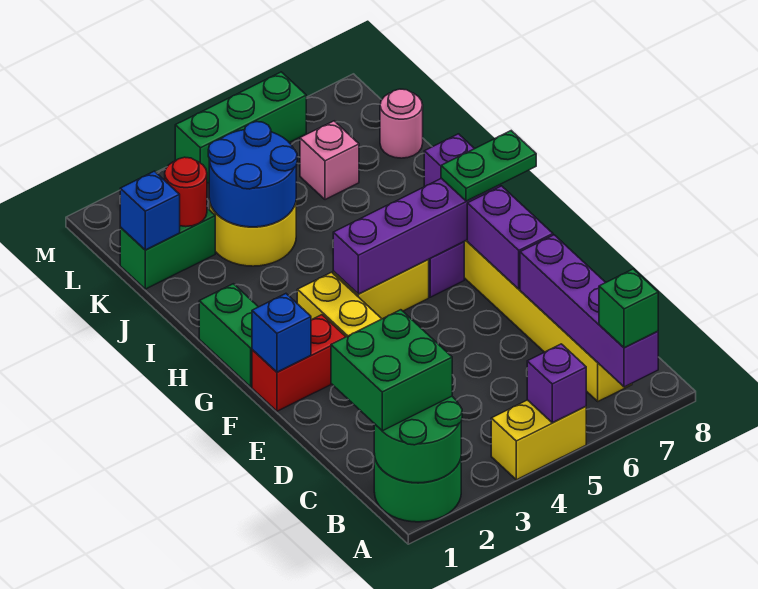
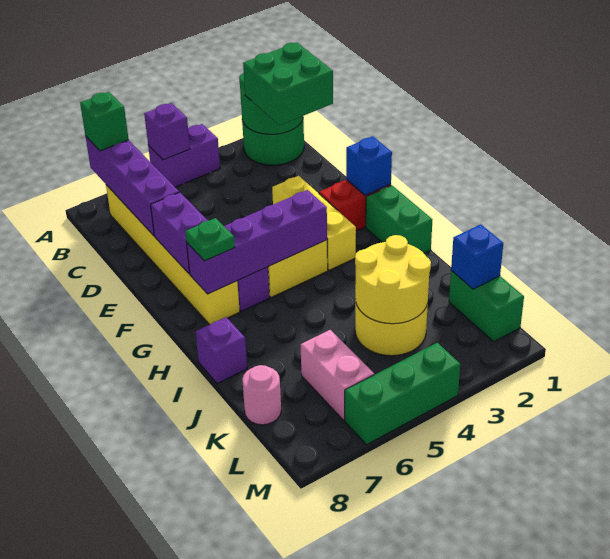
yellow brick A4:A5 level 1 -> purple brick A4:A5 level 1
green plate G7:G8 level 3 -> green plate G7 level 3
blue round brick J3:K4 level 2 -> yellow round brick J3:K4 level 2
green brick K1:K2 level 1 -> green brick K1:L1 level 1
red round brick K2 level 2 -> none
pink brick K6 level 1 -> pink brick K6:L6 level 1

